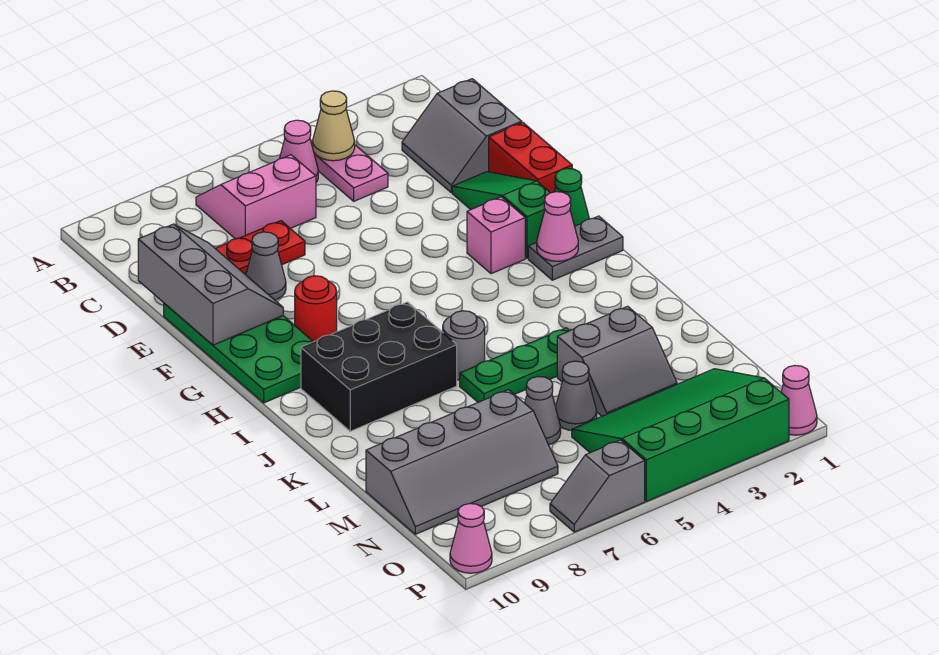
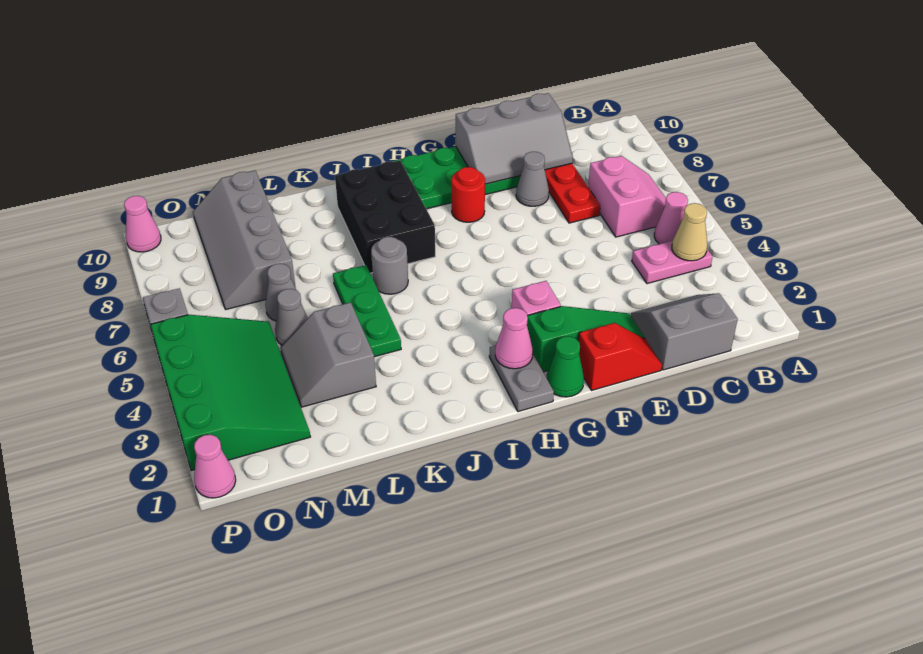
red brick E1:F1 level 1 -> red slope E1:F1 level 1 top F

